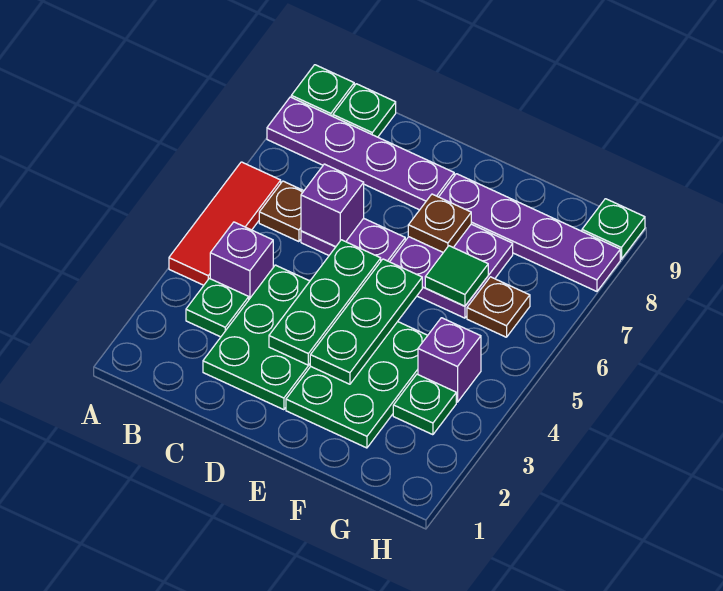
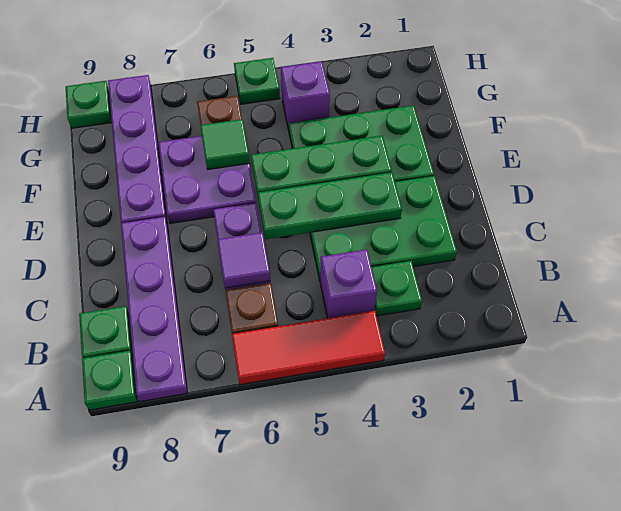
purple brick C6 level 2 -> purple tile C6 level 2
brown plate E7 level 2 -> none
green plate G3 level 1 -> green plate H5 level 1

